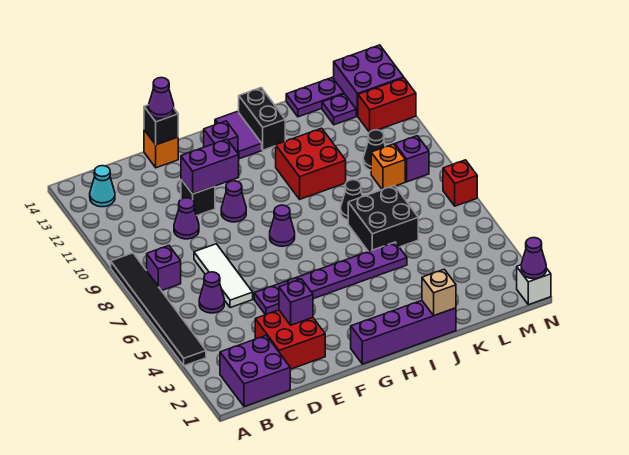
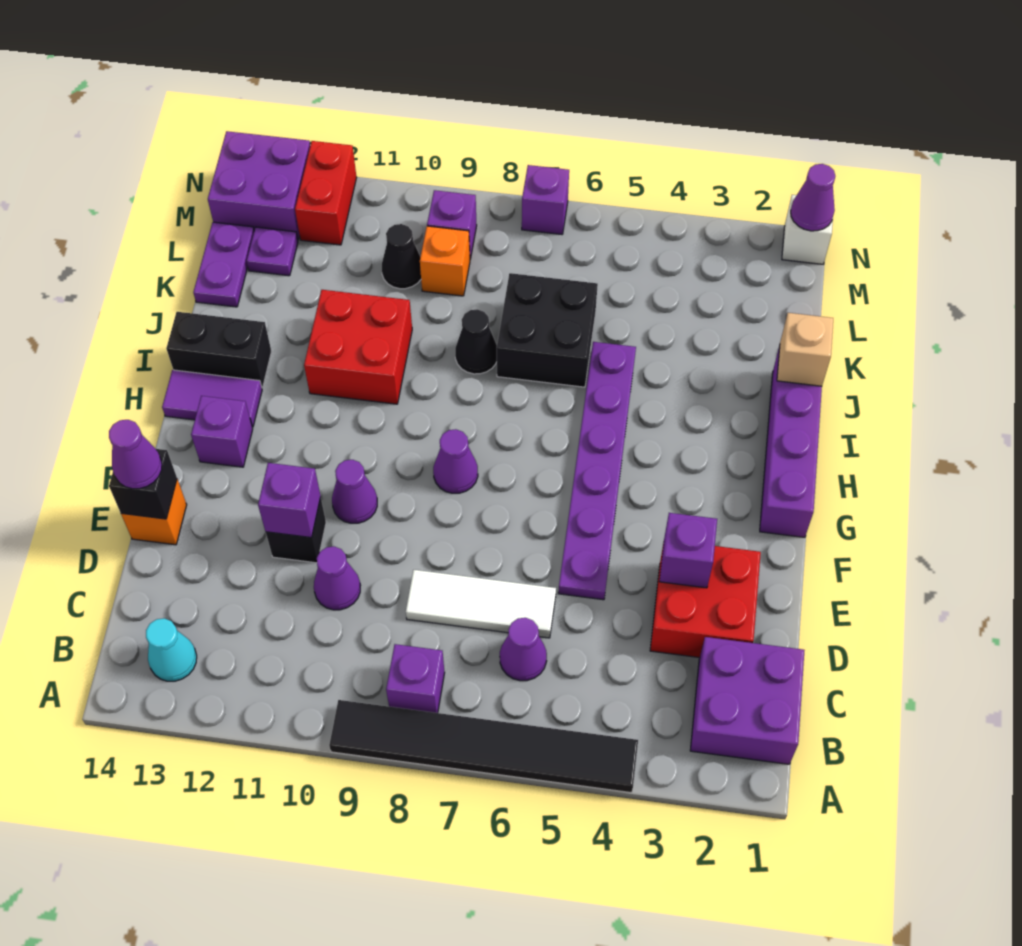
purple brick E11:F11 level 2 -> purple brick E11 level 2
red brick N7 level 1 -> purple brick N7 level 1

